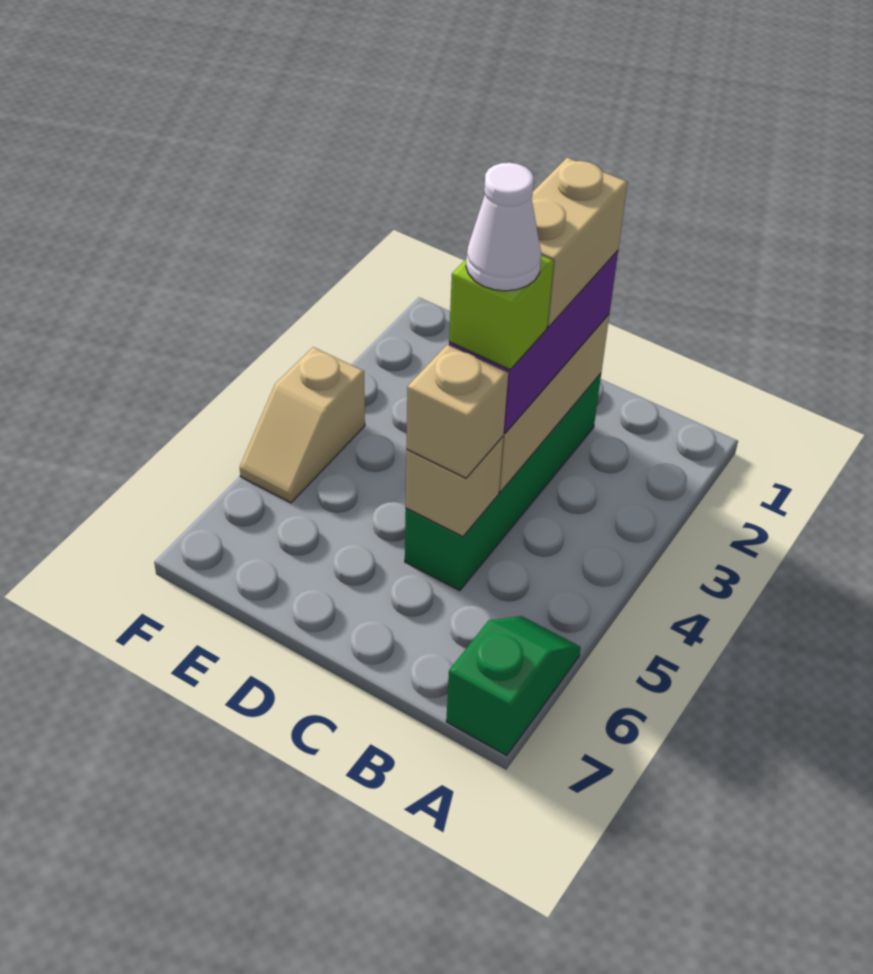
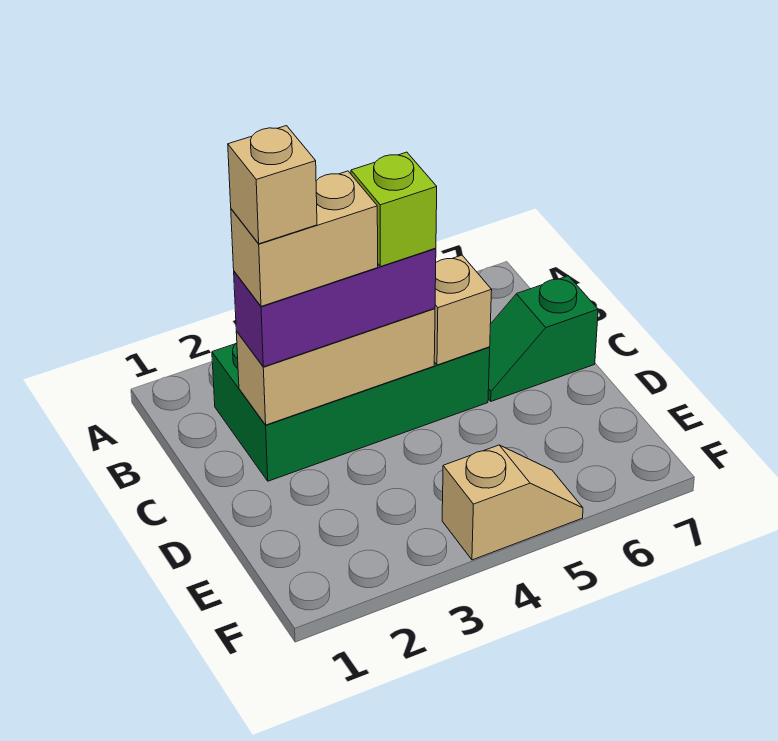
green slope A6:A7 level 1 top 7 -> green slope C6:C7 level 1 top 7
green brick C2:C5 level 1 -> green brick B2:C5 level 1
white cone C4 level 5 -> none
tan brick C5 level 3 -> tan brick C2 level 5

